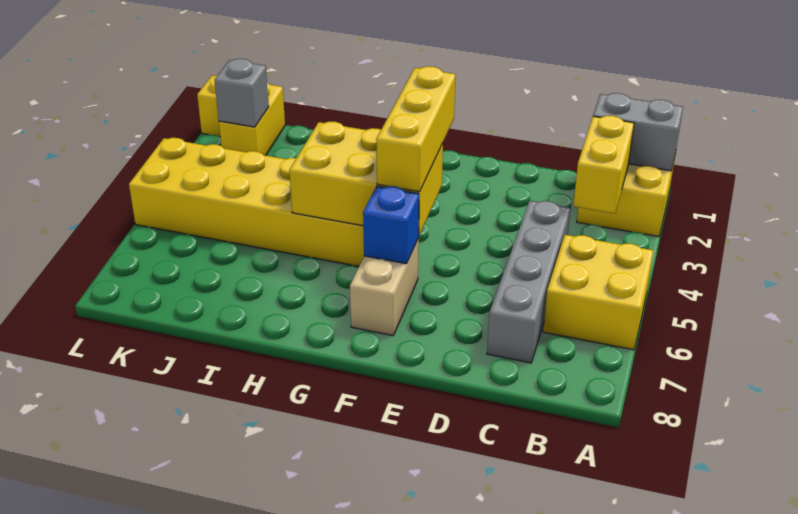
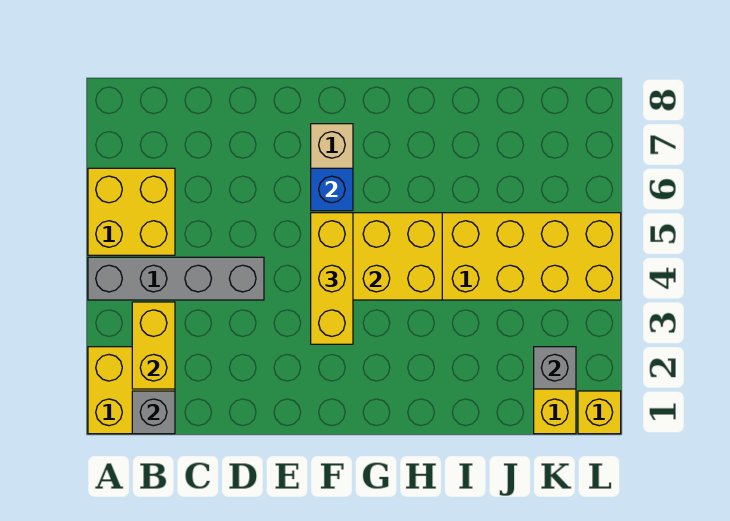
grey brick A1:B1 level 2 -> grey brick B1 level 2
grey brick C4:C7 level 1 -> grey brick A4:D4 level 1

